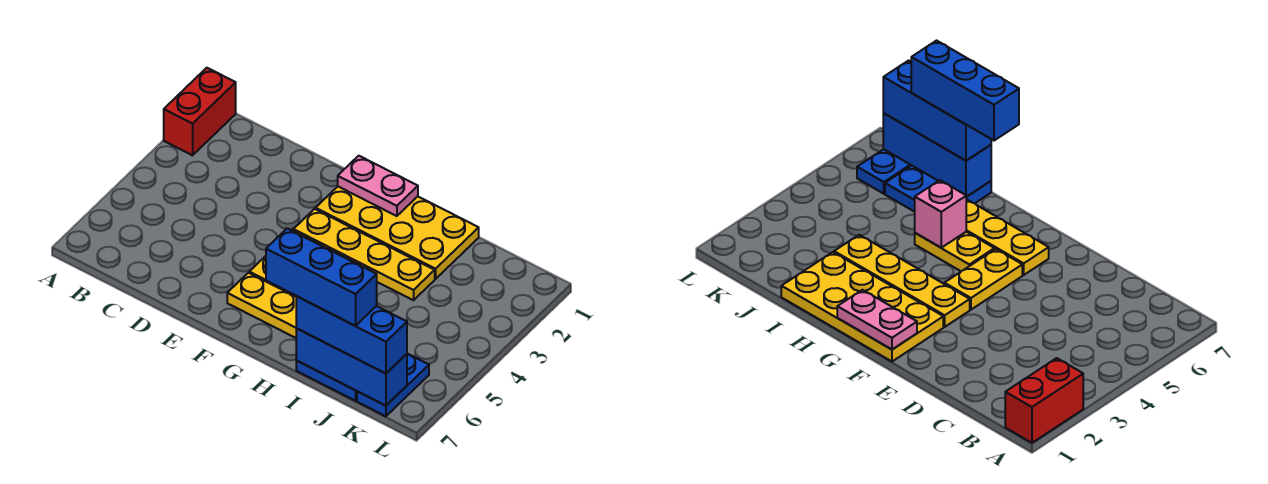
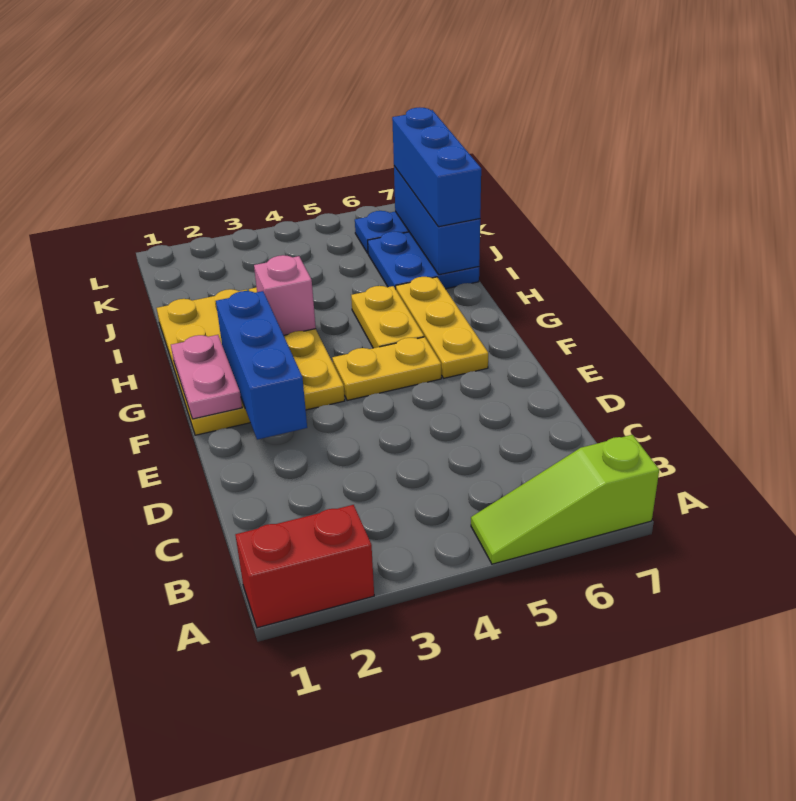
none -> lime slope A5:A7 level 1 top 7
pink brick H5 level 2 -> pink brick H3 level 2
blue brick H7:J7 level 4 -> blue brick E2:G2 level 2

